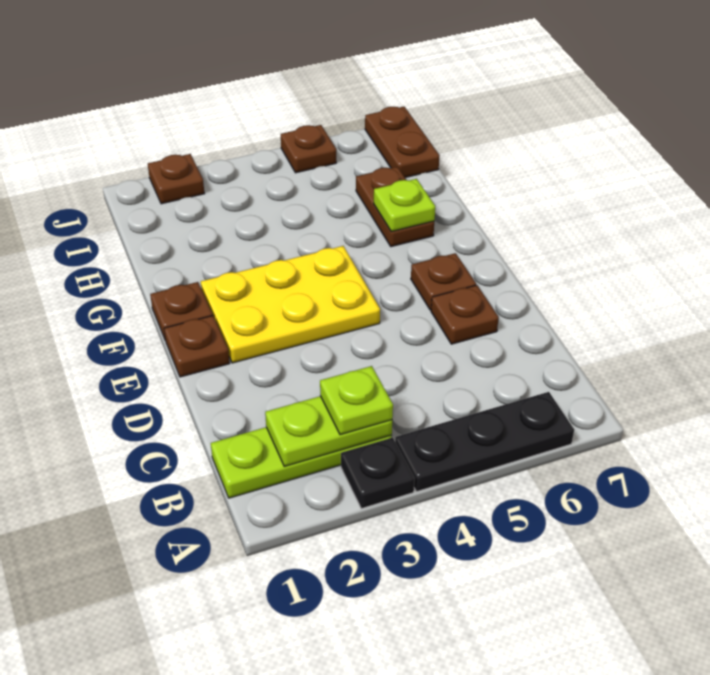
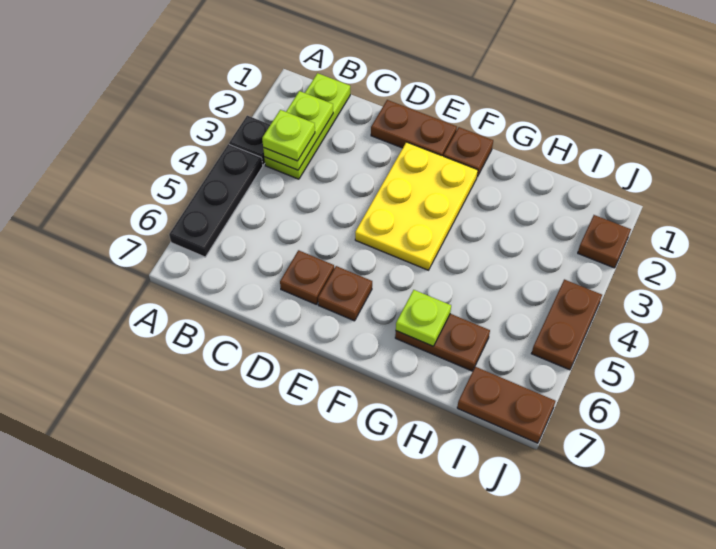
brown plate E1 level 1 -> brown plate D1:E1 level 1
brown plate J5 level 1 -> brown plate J4:J5 level 1

